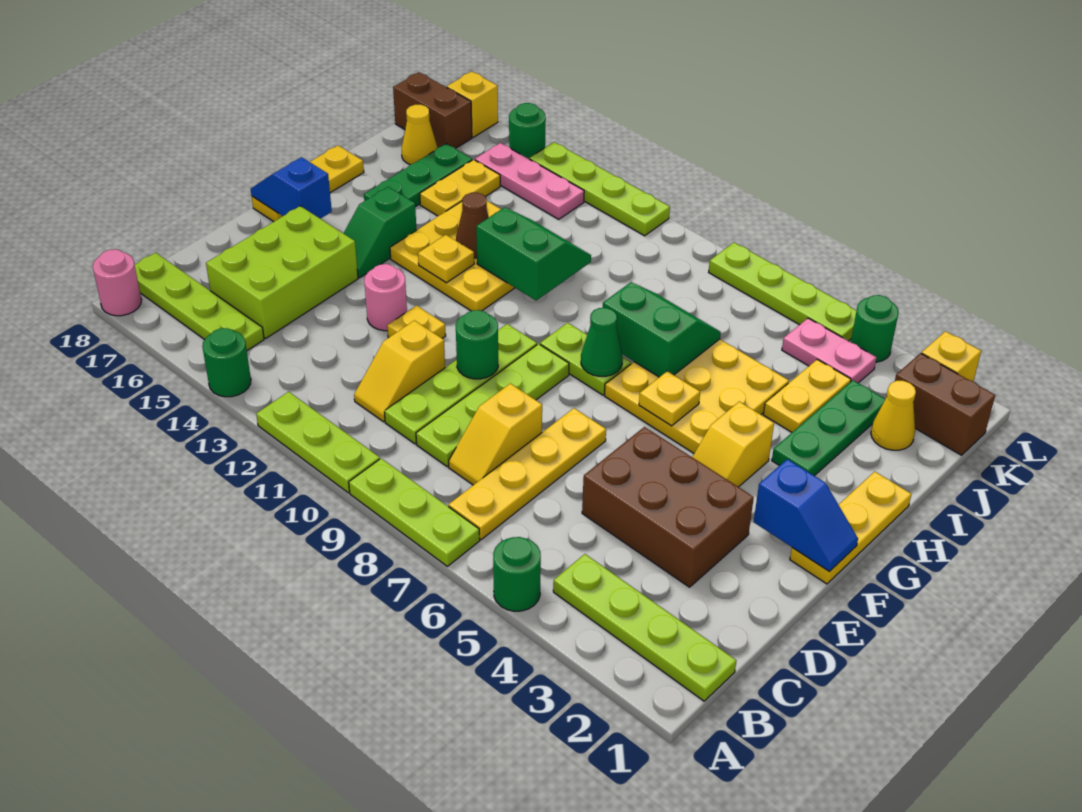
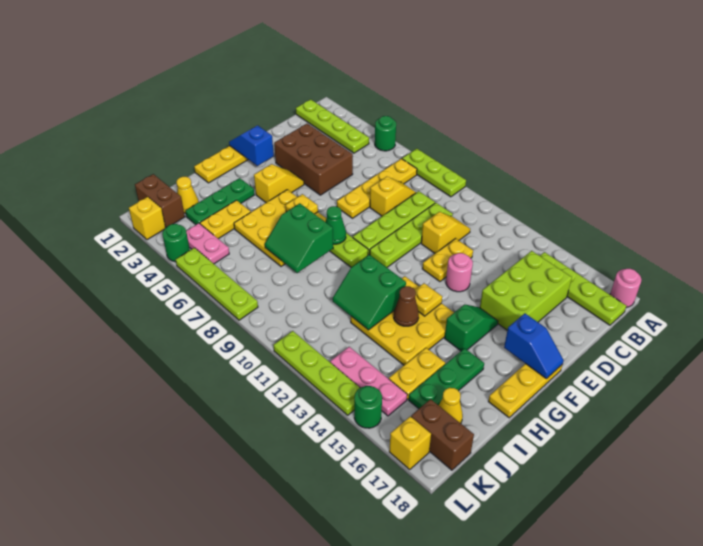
lime plate A10:A12 level 1 -> none
green round brick A14 level 1 -> none
green round brick E10 level 2 -> none
yellow plate E12 level 1 -> yellow plate D12:E12 level 1

